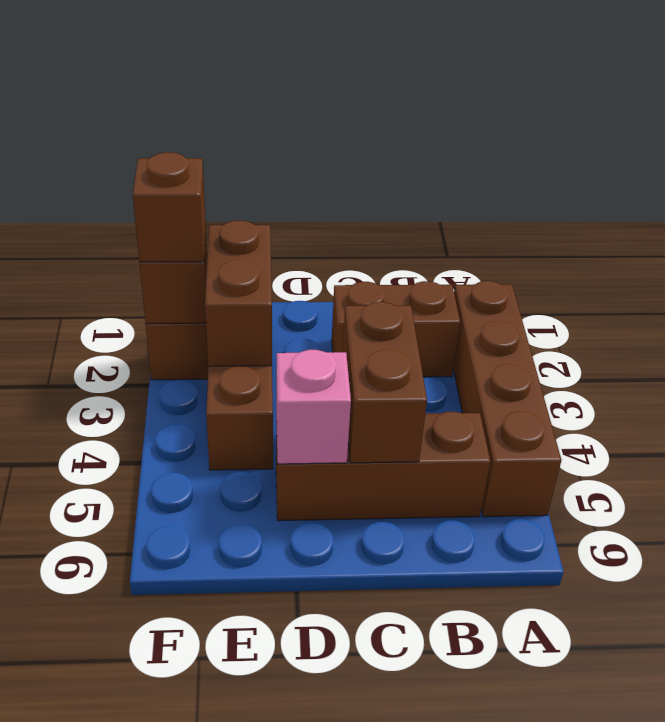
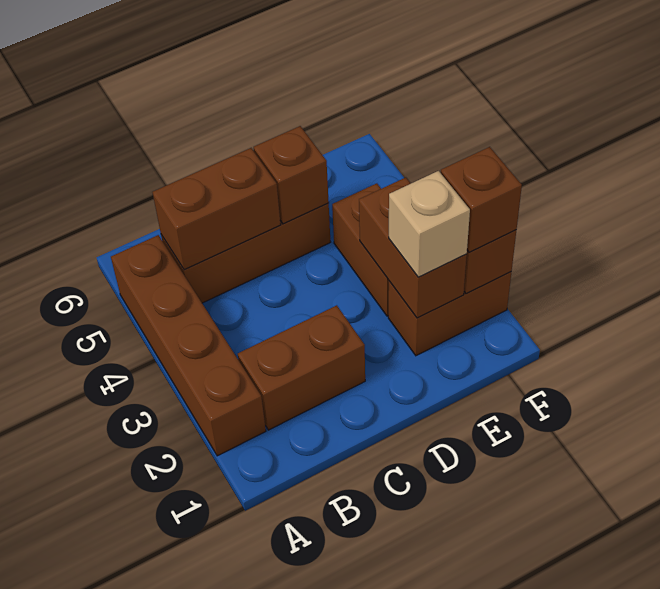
brown brick C4:C5 level 2 -> brown brick B5:C5 level 2
pink brick D5 level 2 -> brown brick D5 level 2
none -> tan brick E2 level 3

